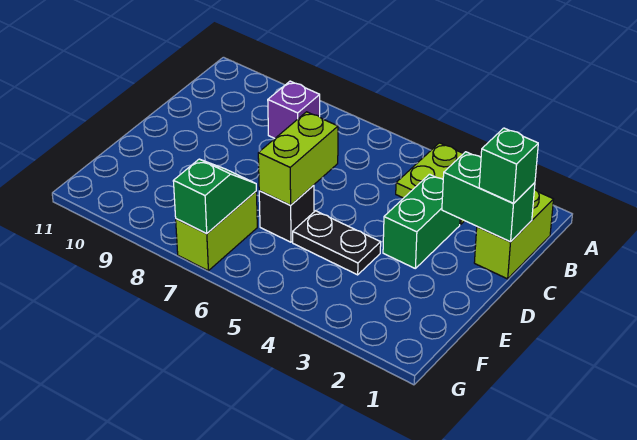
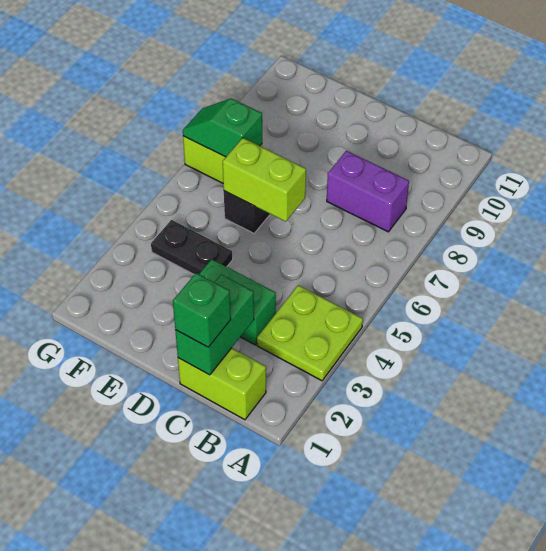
purple brick B8 level 1 -> purple brick B8:C8 level 1
black plate E4:E5 level 1 -> black plate E4:F4 level 1
green slope F7:G7 level 2 top G -> green slope F7:G7 level 2 top F

